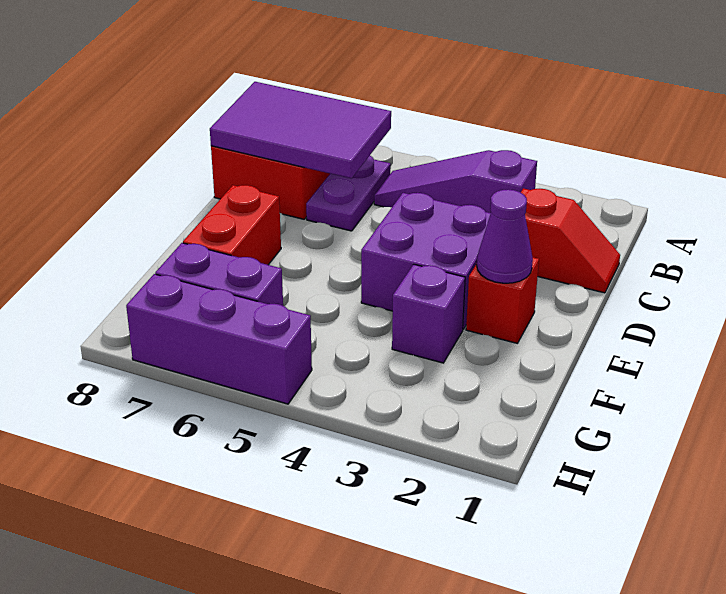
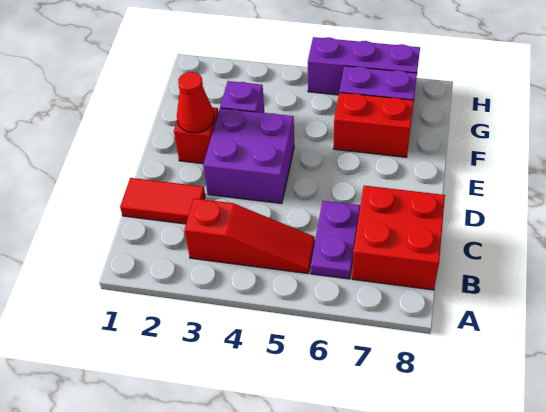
purple slope B3:B5 level 1 top 3 -> red slope B3:B5 level 1 top 3
purple tile B6:C8 level 2 -> none
red slope C1:C2 level 1 top 2 -> red tile C1:C2 level 1
purple cone E2 level 2 -> red cone E2 level 2
red brick E7:F7 level 1 -> red brick F6:F7 level 1

